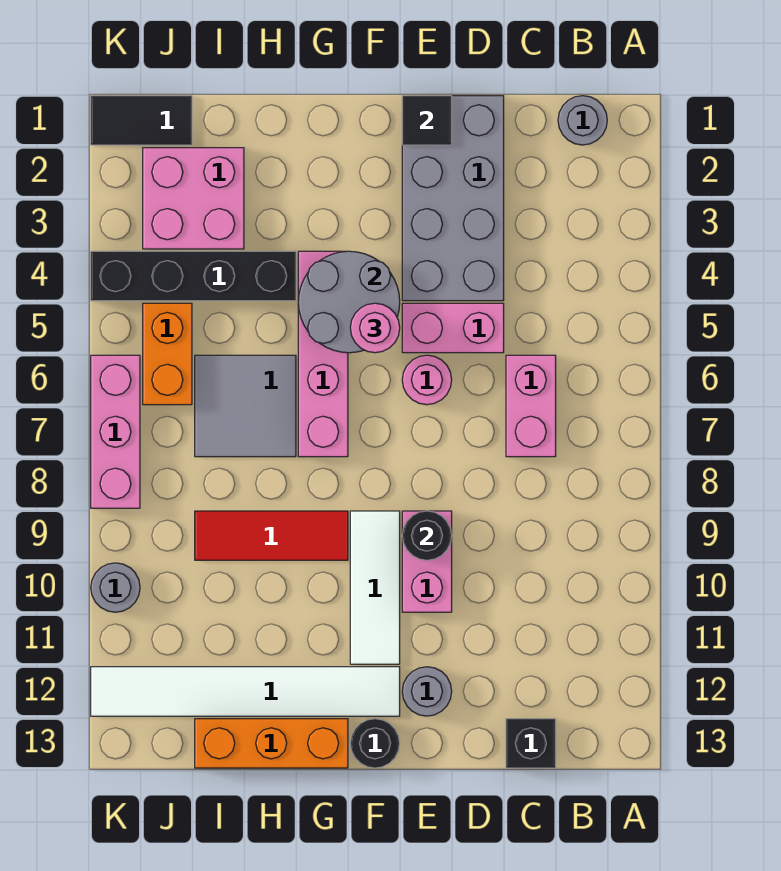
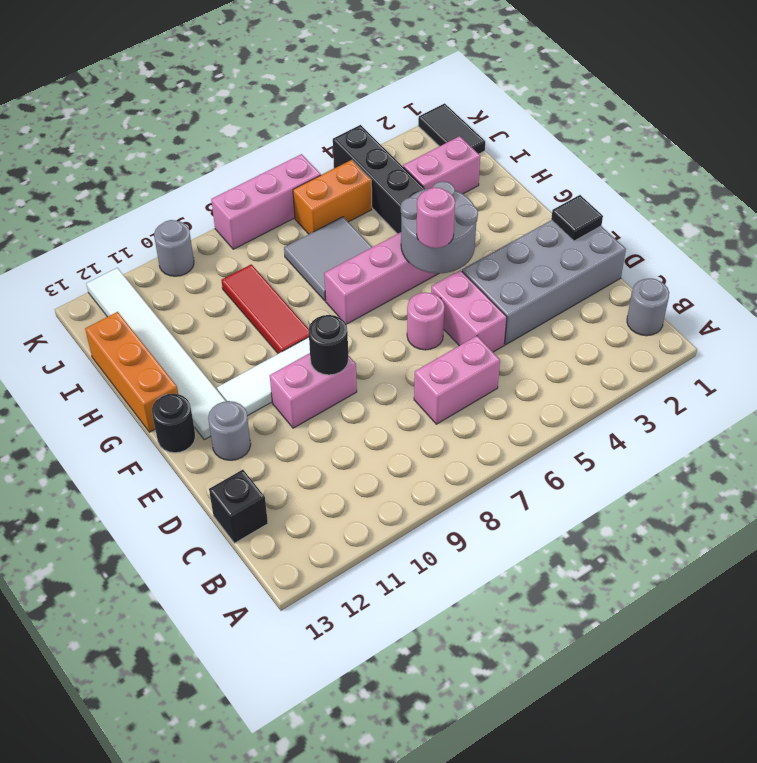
pink brick I2:J3 level 1 -> pink brick I2:I3 level 1

